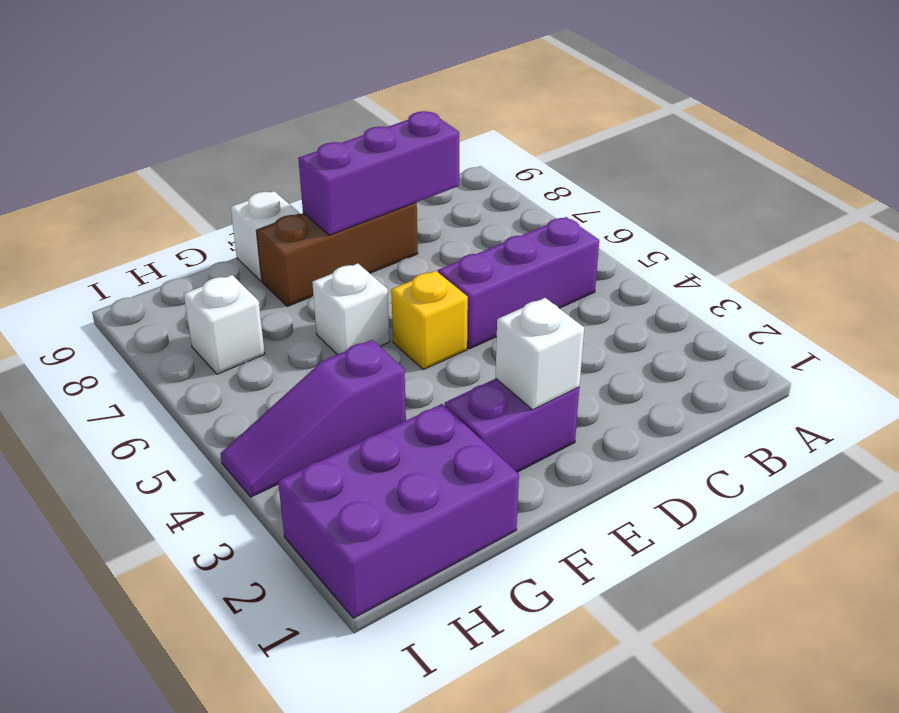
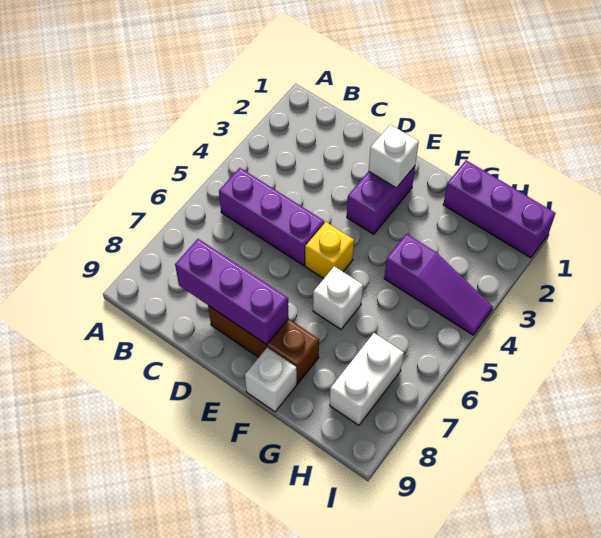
purple brick E2:F2 level 1 -> purple brick E2:E3 level 1
purple brick G1:I2 level 1 -> purple brick G1:I1 level 1
white brick H7 level 1 -> white brick H7:H8 level 1

